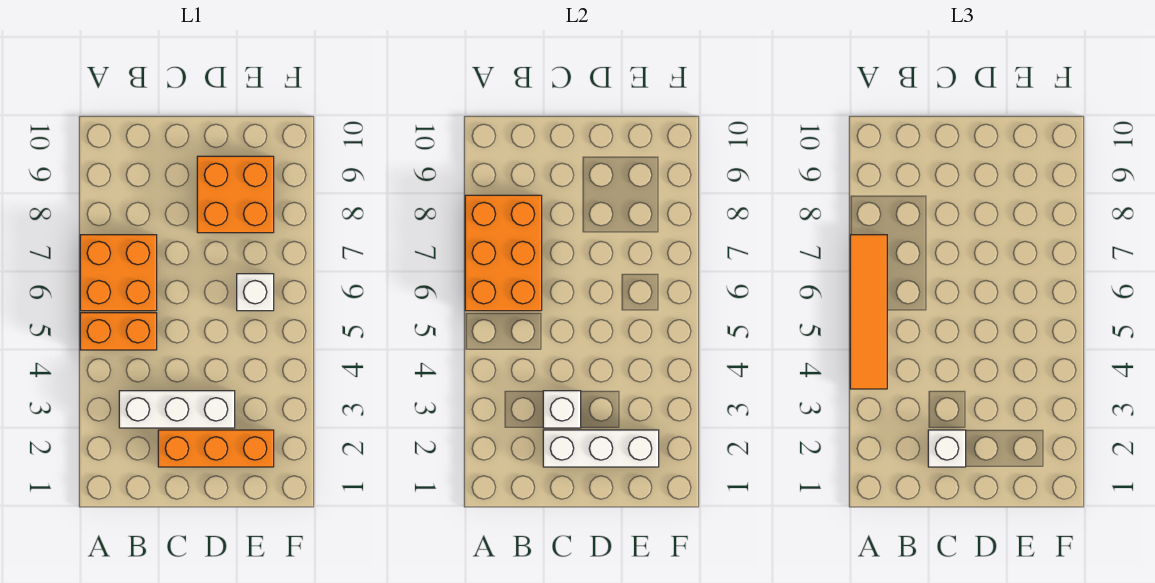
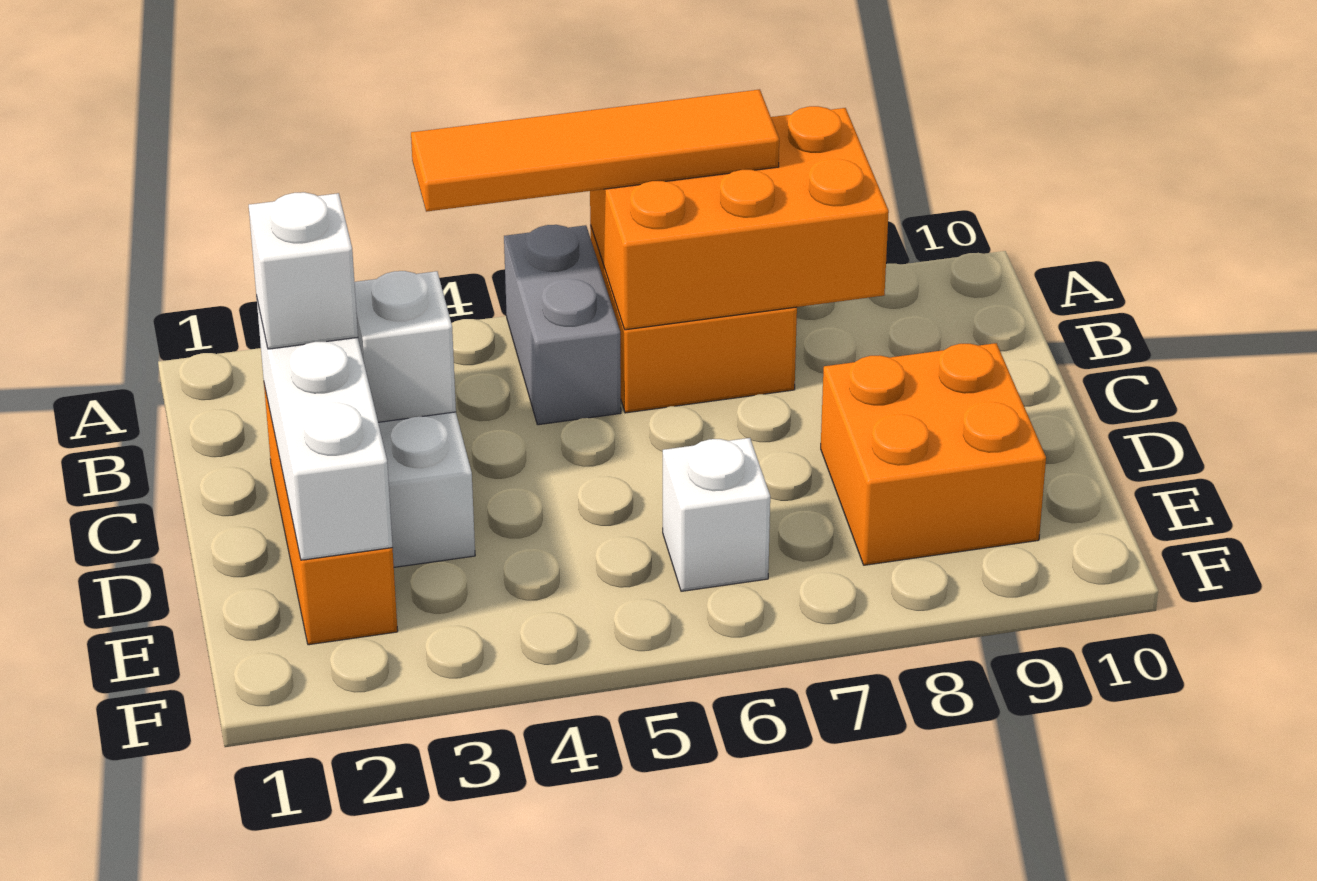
orange brick A5:B5 level 1 -> grey brick A5:B5 level 1

